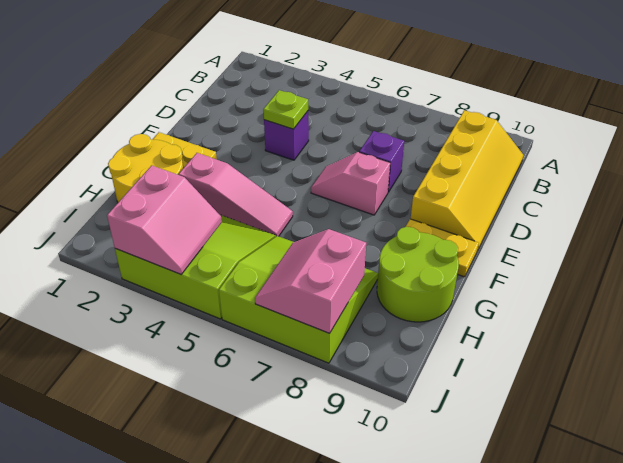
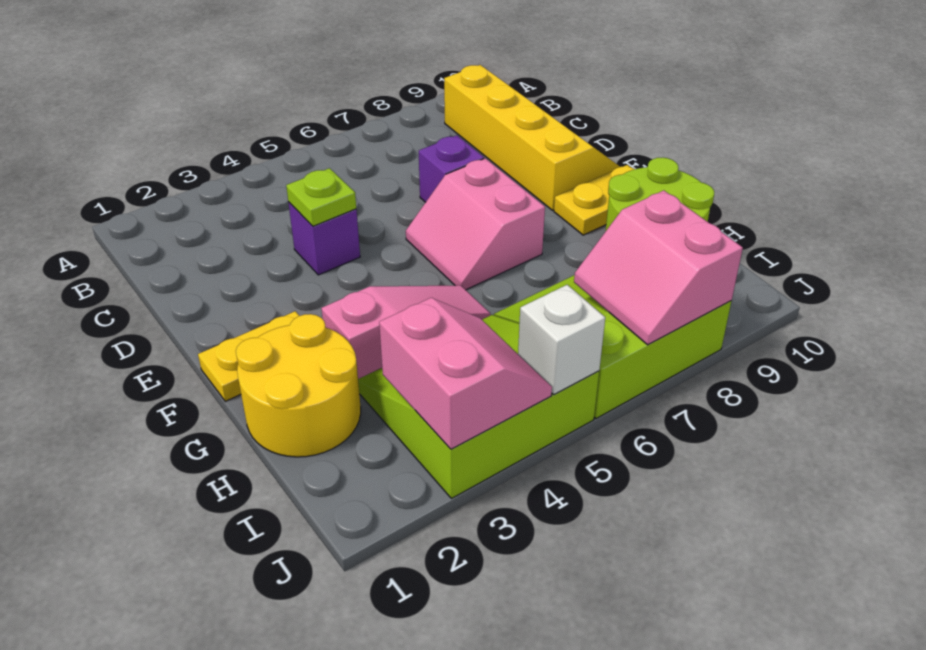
pink slope E6:E7 level 1 top 7 -> pink slope E6:F7 level 1 top 7
none -> white brick J5 level 2

